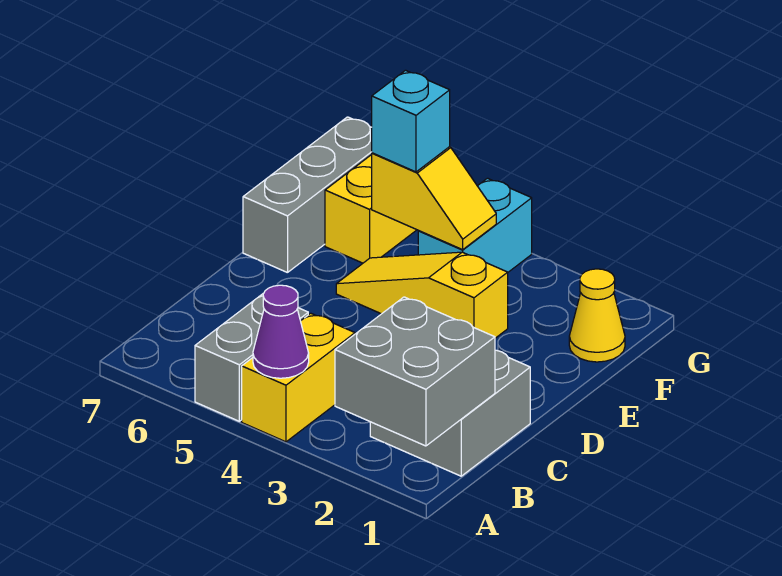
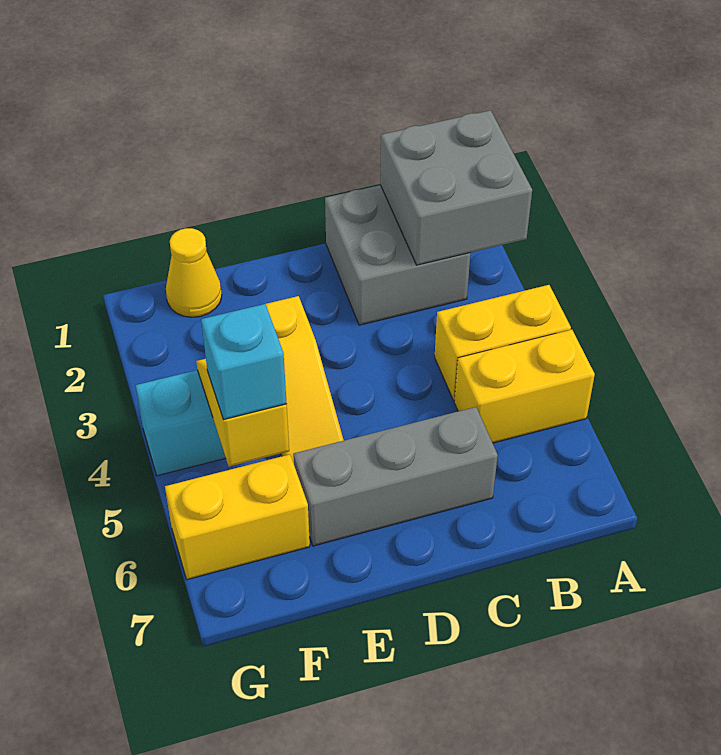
purple cone A4 level 2 -> none
grey brick A5:B5 level 1 -> yellow brick A5:B5 level 1
grey brick E7:G7 level 1 -> grey brick C6:E6 level 1

